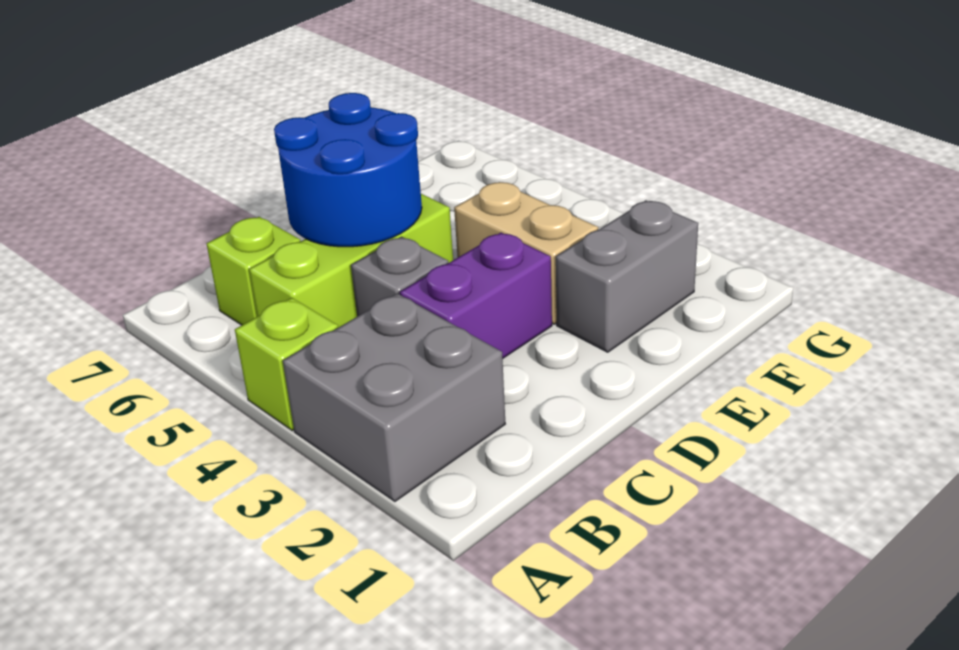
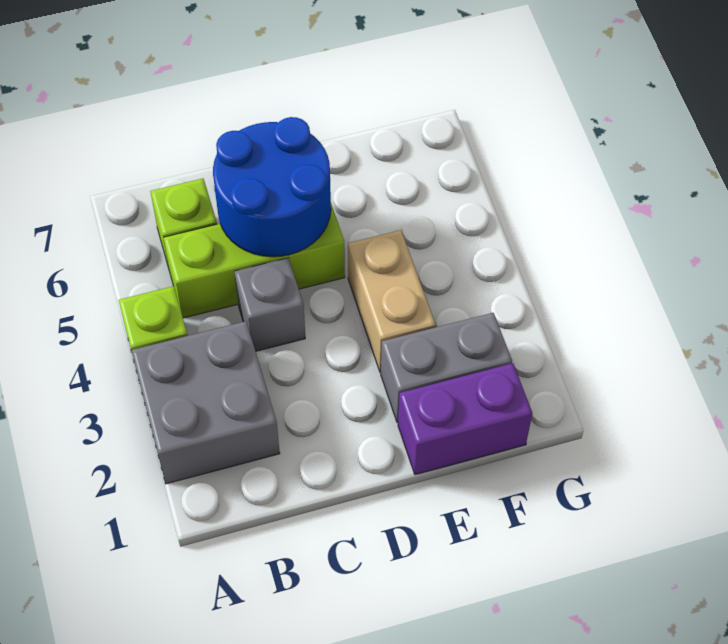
purple brick C3:D3 level 1 -> purple brick E1:F1 level 1

